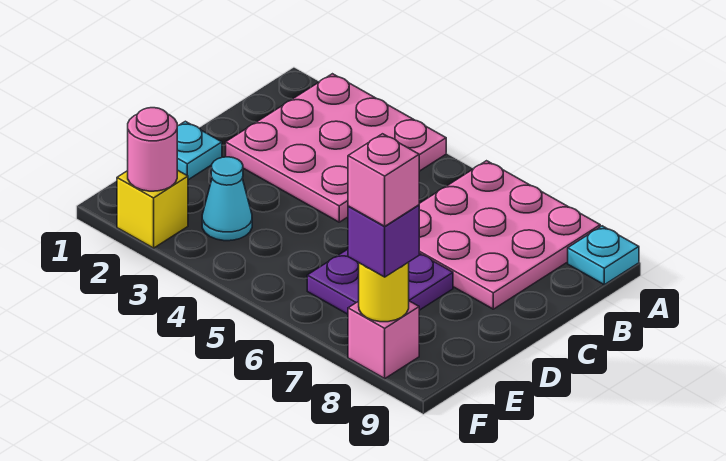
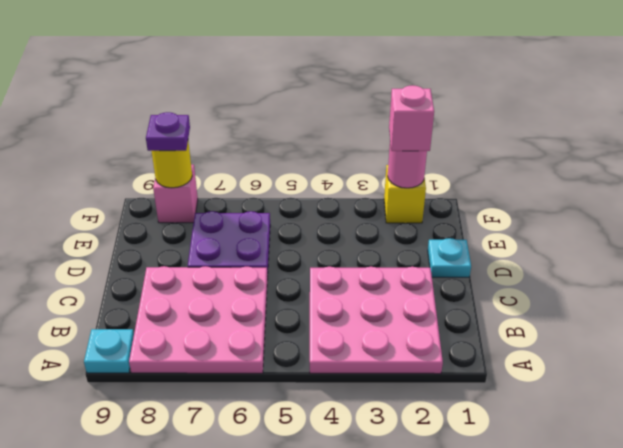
cyan cone E3 level 1 -> none
purple brick F8 level 3 -> purple plate F8 level 3
pink brick F8 level 4 -> pink brick F2 level 3

